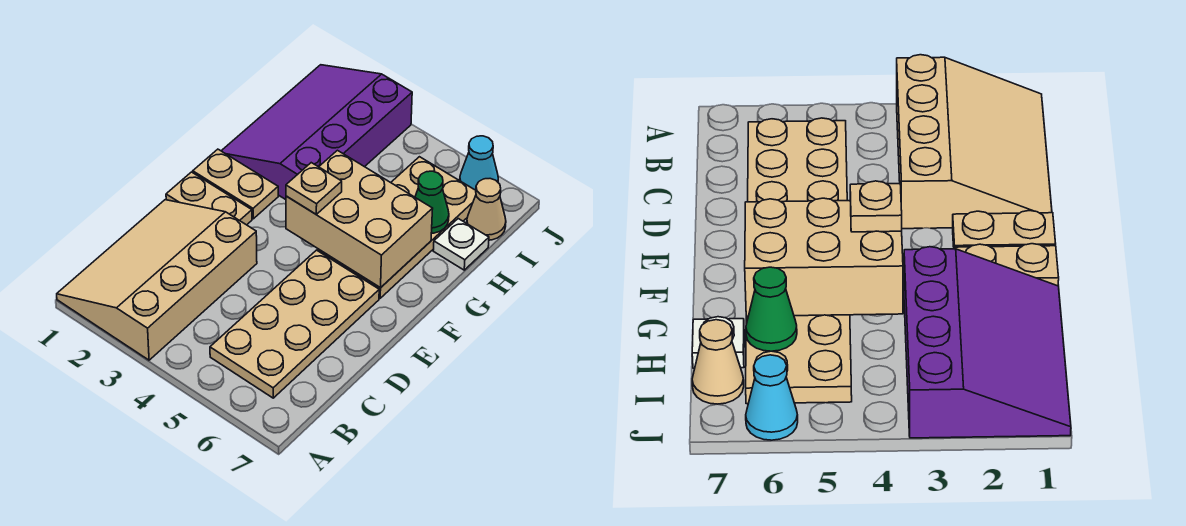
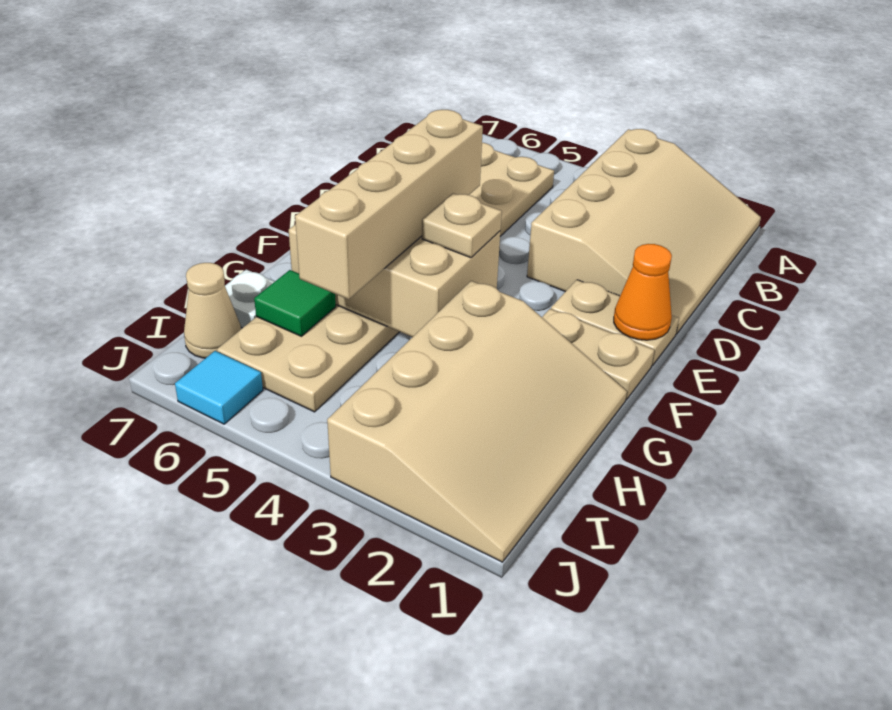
none -> orange cone E1 level 2
none -> tan brick E5:H5 level 3
purple slope G1:J3 level 1 top 3 -> tan slope G1:J3 level 1 top 3
green cone H6 level 2 -> green tile H6 level 2
cyan cone J6 level 1 -> cyan tile J6 level 1

